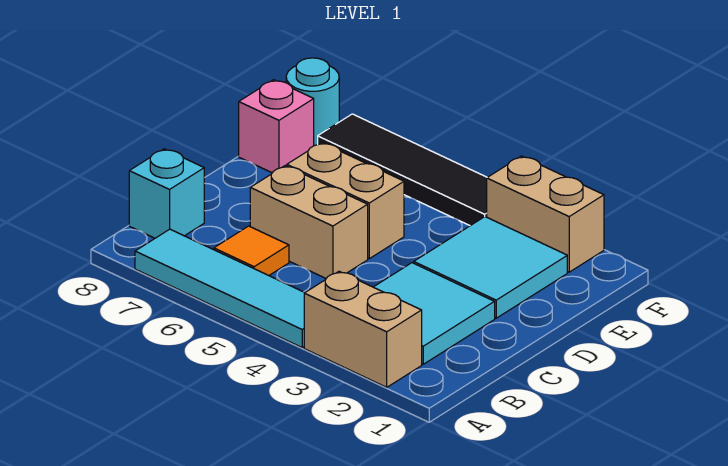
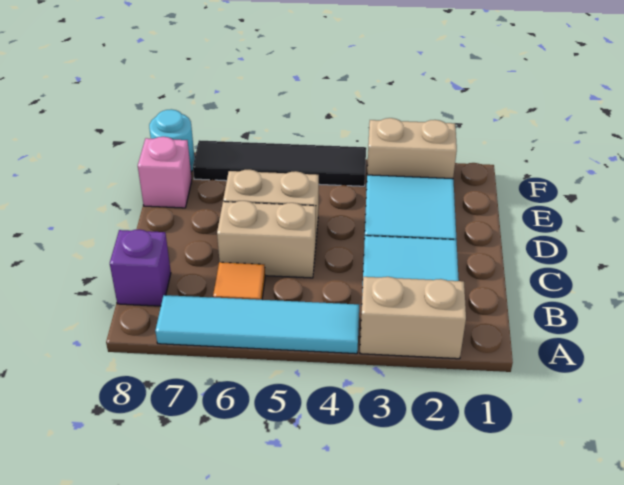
cyan brick B8 level 1 -> purple brick B8 level 1

